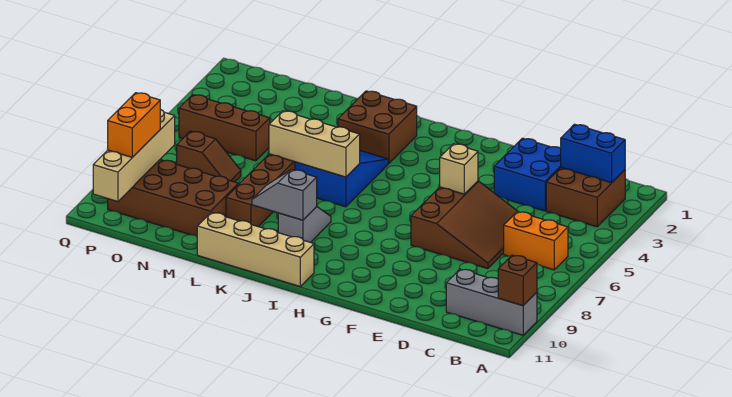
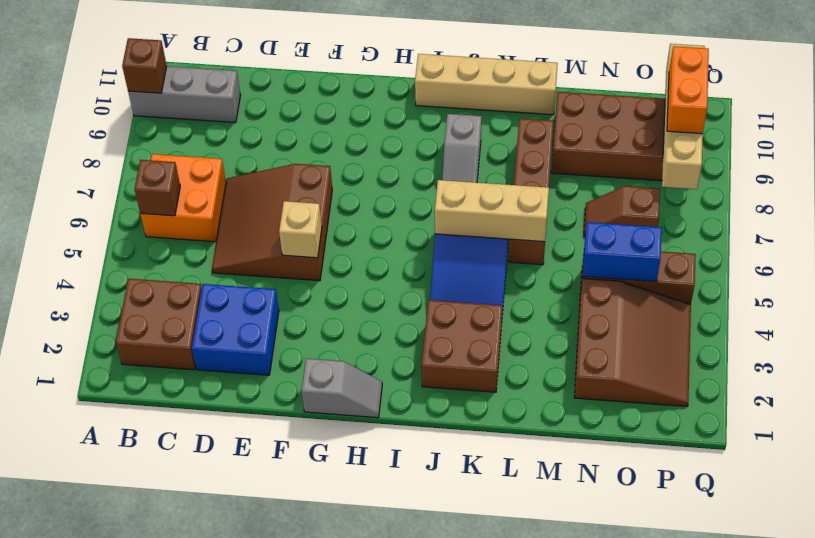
blue brick B2:C2 level 2 -> blue brick N5:O5 level 2
orange brick B6:C6 level 1 -> orange brick B6:C7 level 1
none -> brown brick B6 level 2
grey slope J9:K9 level 2 top J -> grey slope G1:H1 level 1 top G
none -> brown slope N2:P4 level 1 top N

